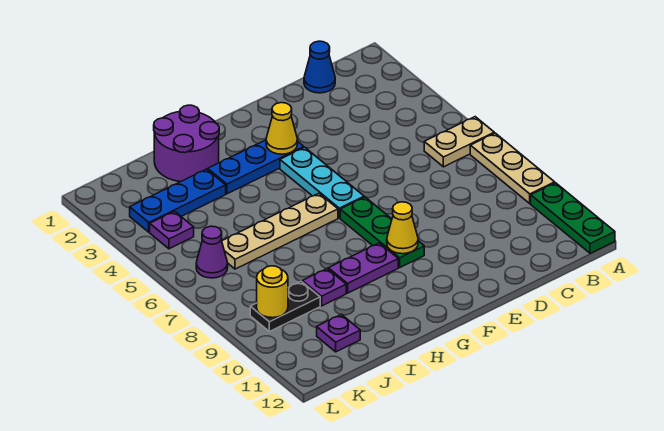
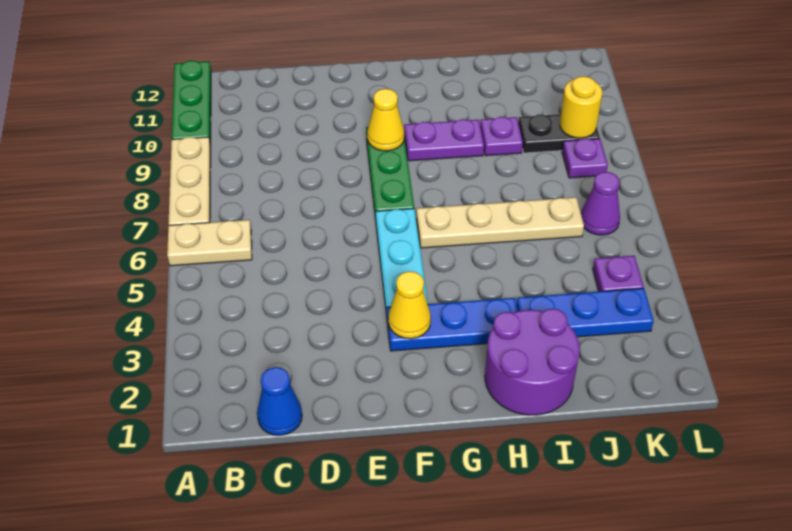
purple plate J11 level 1 -> purple plate K8 level 1

